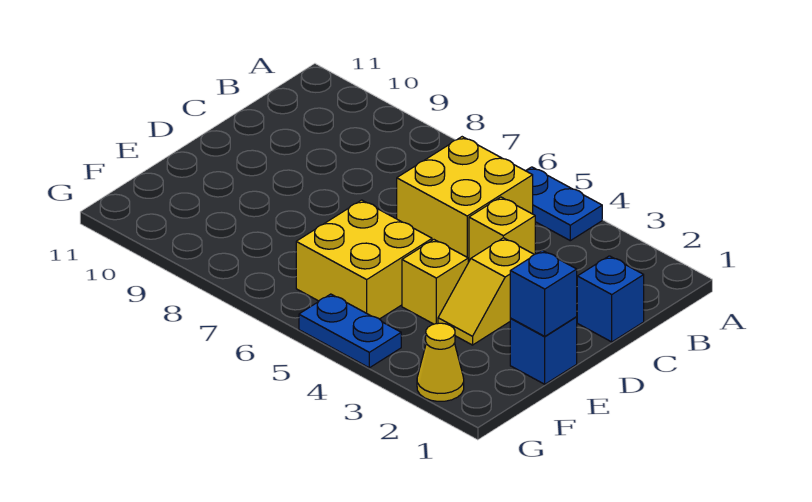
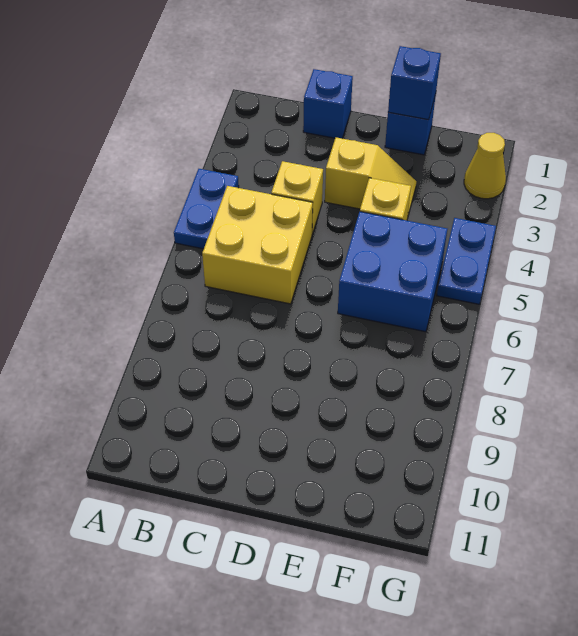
yellow brick E5:F6 level 1 -> blue brick E5:F6 level 1

